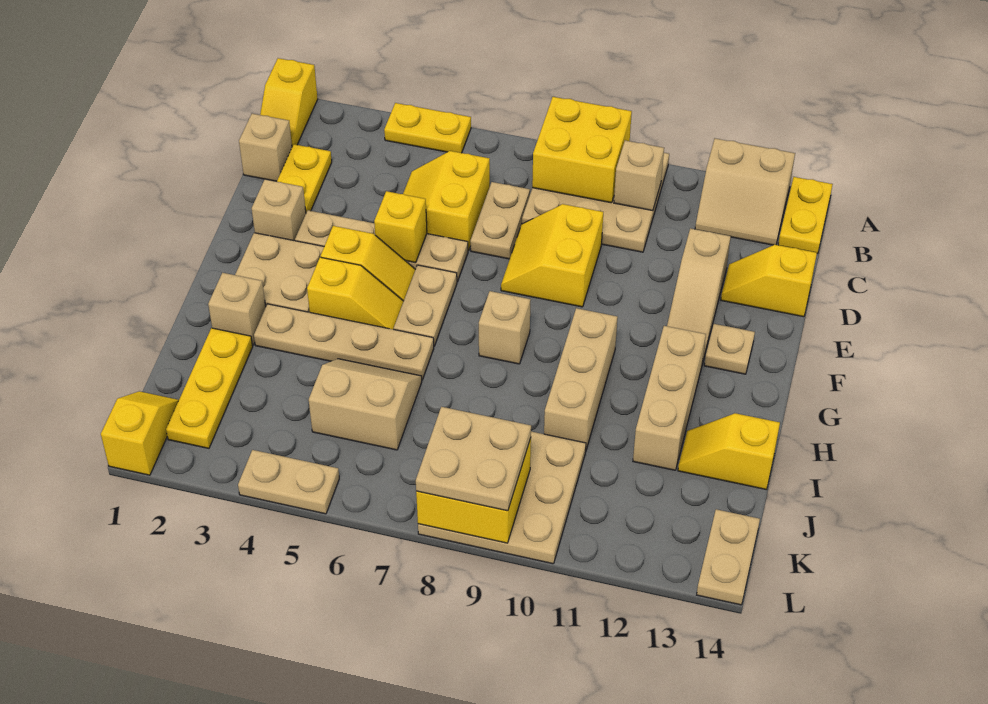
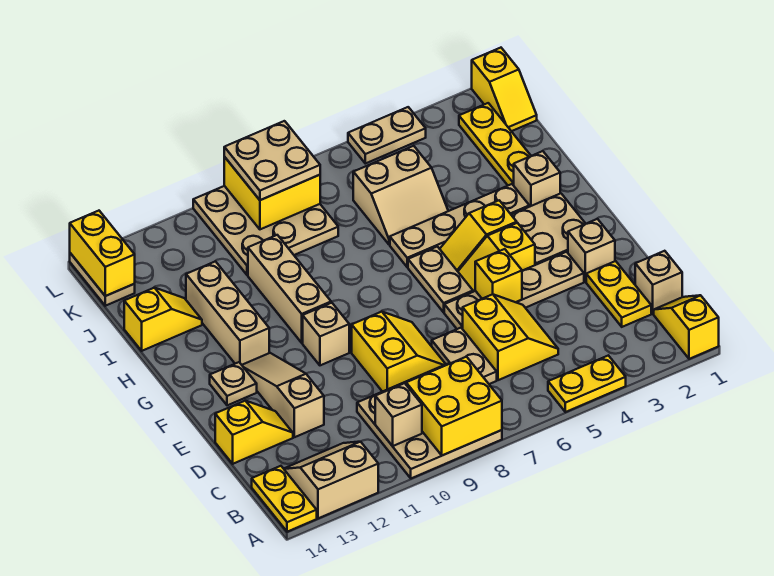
tan brick G8 level 1 -> tan brick F10 level 1
none -> yellow brick K14:L14 level 2

